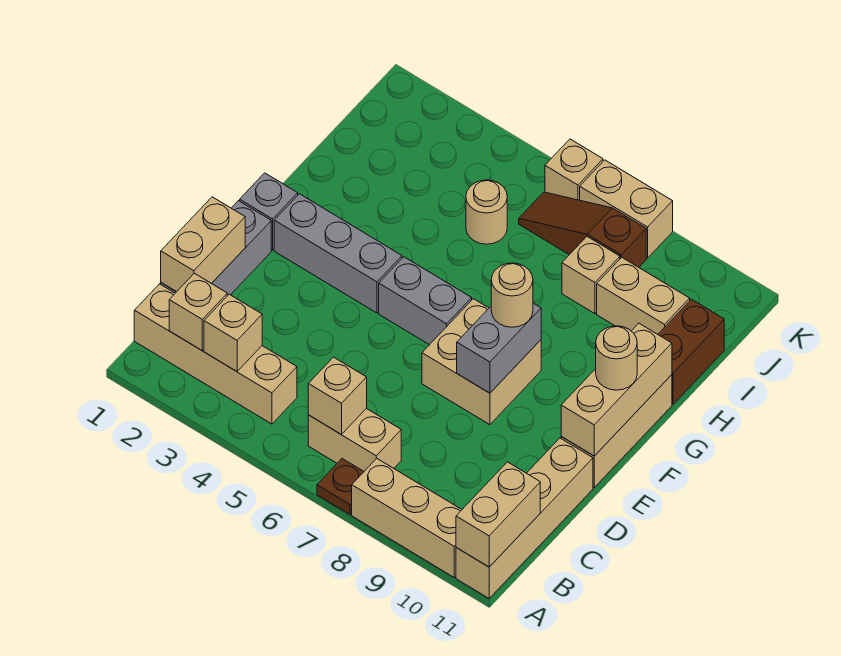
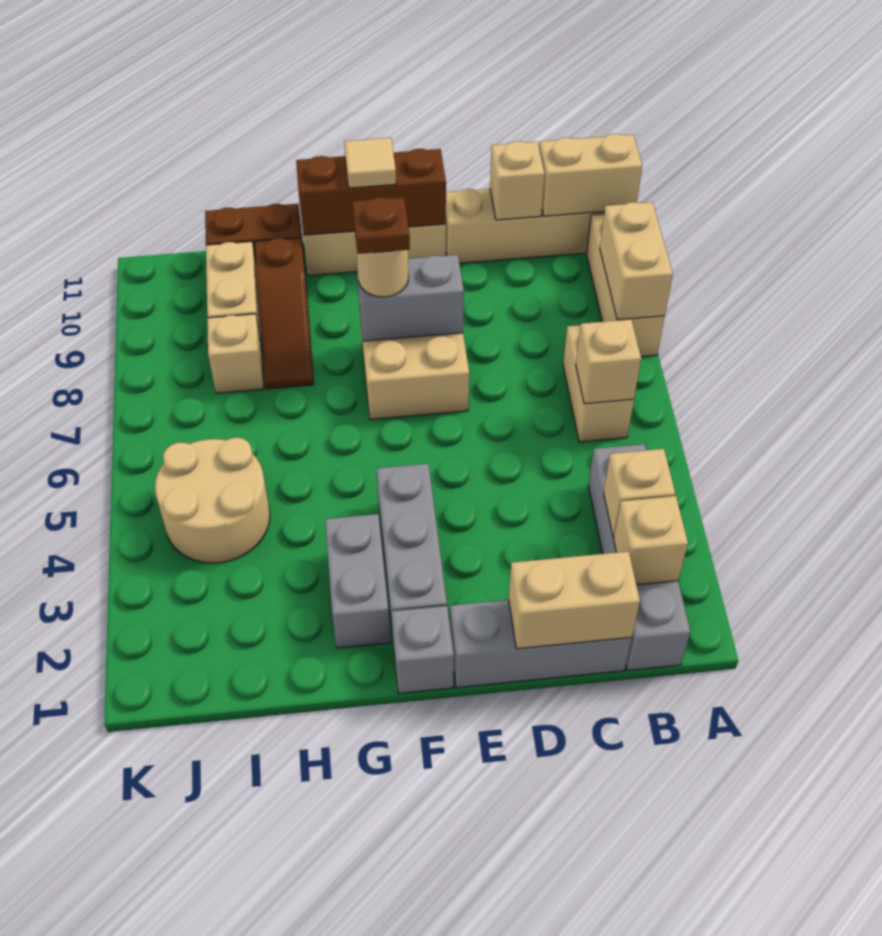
brown plate A7 level 1 -> brown plate F8 level 4
tan brick B1:B4 level 1 -> grey brick B1:B4 level 1
tan brick E11:G11 level 2 -> brown brick E11:G11 level 2
grey brick F5:F6 level 1 -> grey brick G2:G3 level 1
tan round brick F11 level 3 -> tan tile F11 level 3
tan round brick I5 level 1 -> tan round brick I4:J5 level 1
brown slope J6:J8 level 1 top 8 -> brown slope H8:H10 level 1 top 10
tan brick K6 level 1 -> tan brick C11 level 2
tan brick K7:K8 level 1 -> tan brick A8:A9 level 2

